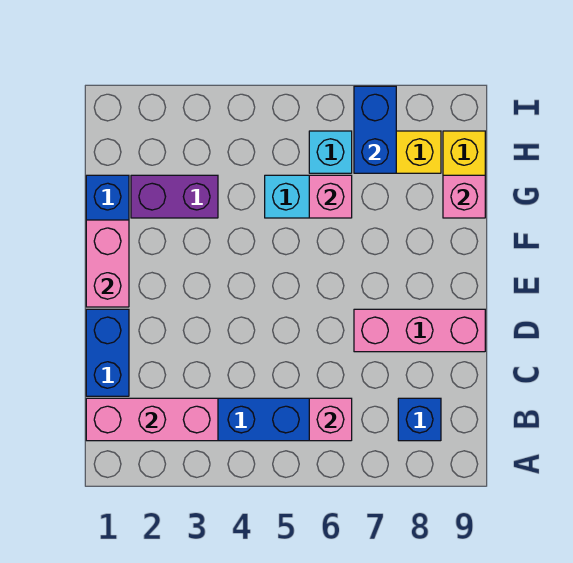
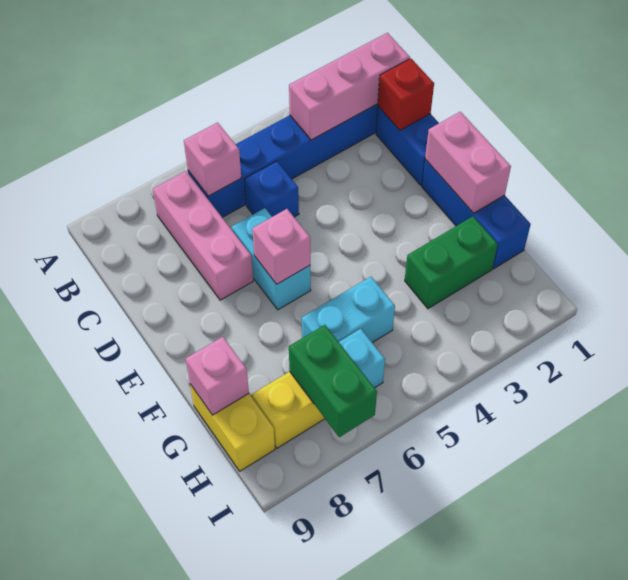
blue brick B8 level 1 -> blue brick C5 level 1
none -> red brick C1 level 2
none -> cyan brick D6:E6 level 1
pink brick D7:D9 level 1 -> pink brick B7:D7 level 1
purple brick G2:G3 level 1 -> green brick G2:G3 level 1
pink brick G6 level 2 -> pink brick E6 level 2
blue brick H7:I7 level 2 -> green brick H7:I7 level 2

